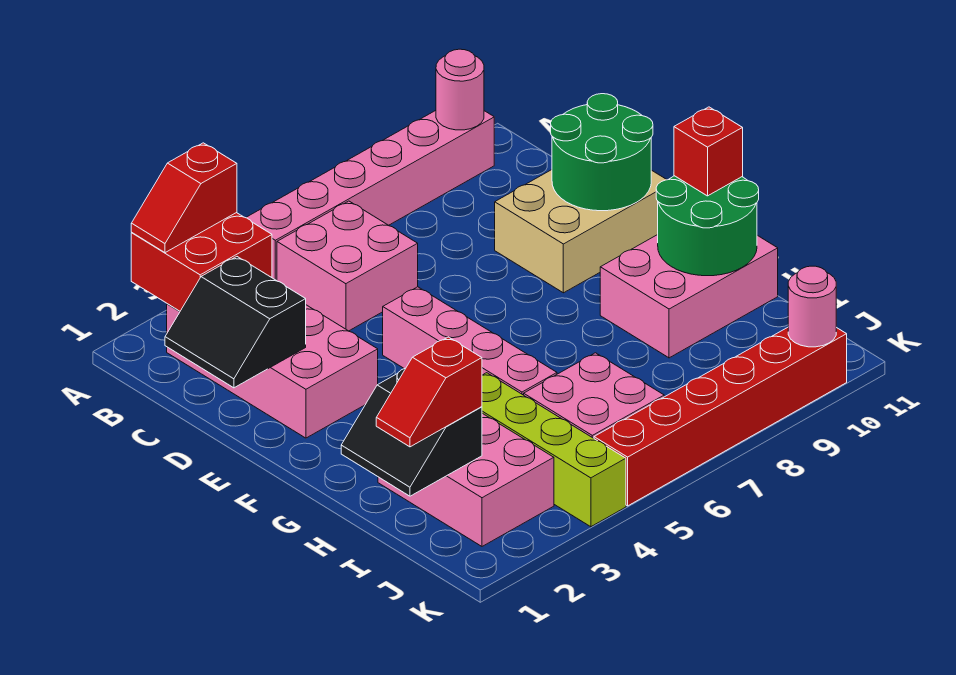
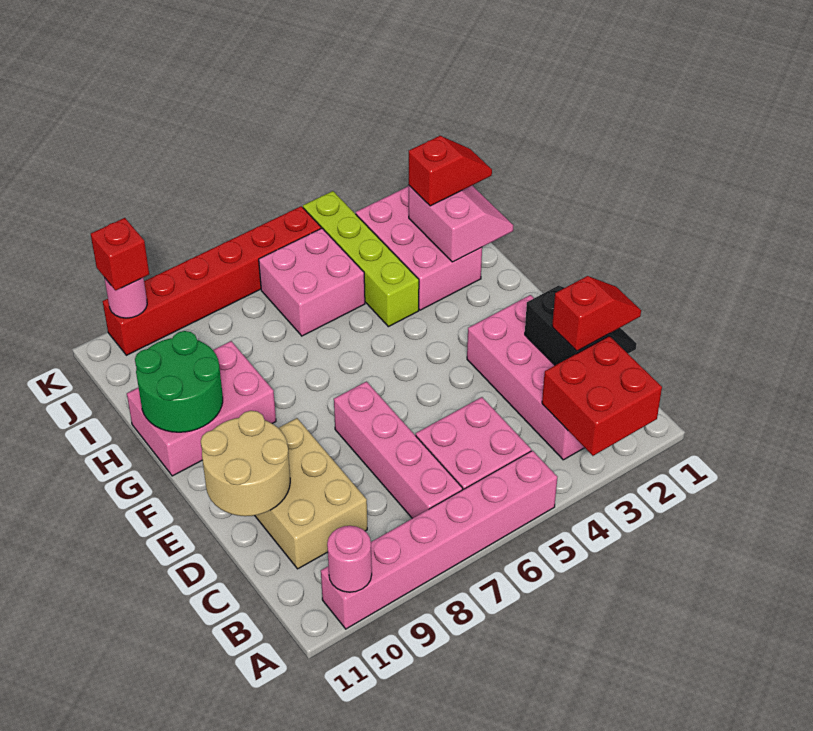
red slope A2:A3 level 3 top 3 -> red slope C1:C2 level 3 top 2
tan brick D9:E11 level 1 -> tan brick C9:E10 level 1
green round brick D10:E11 level 2 -> tan round brick D10:E11 level 2
pink brick E5:H5 level 1 -> pink brick B7:E7 level 1
red brick G11 level 3 -> red brick K10 level 3
black slope H1:I2 level 2 top 2 -> pink slope H1:I2 level 2 top 2

